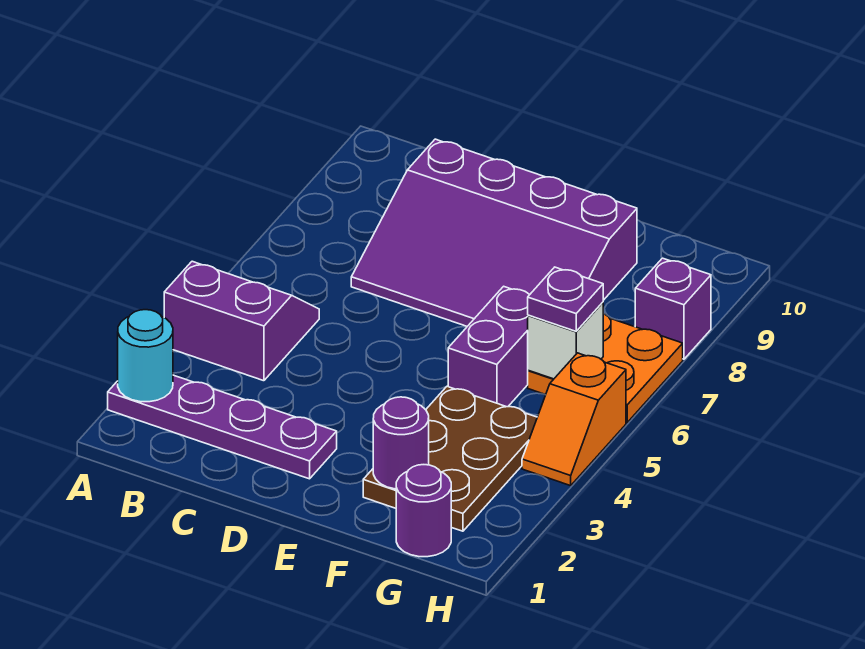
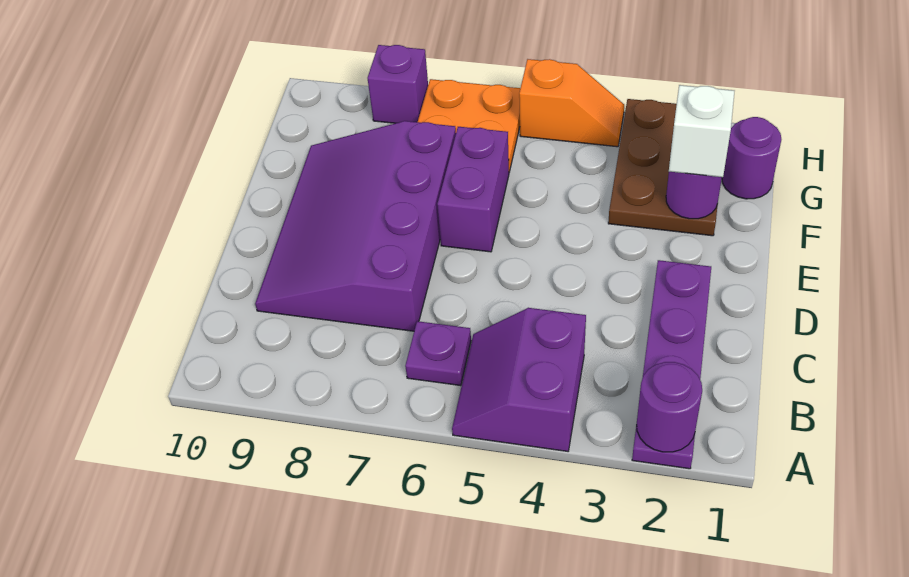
cyan round brick A2 level 2 -> purple round brick A2 level 2
purple slope C7:F9 level 1 top 9 -> purple slope C7:F9 level 1 top 7
brown plate F2:G4 level 1 -> brown plate F2:H3 level 1
purple brick F5:F6 level 1 -> purple brick E6:F6 level 1
white brick G6 level 2 -> white brick F2 level 3
purple plate G6 level 3 -> purple plate B6 level 1

